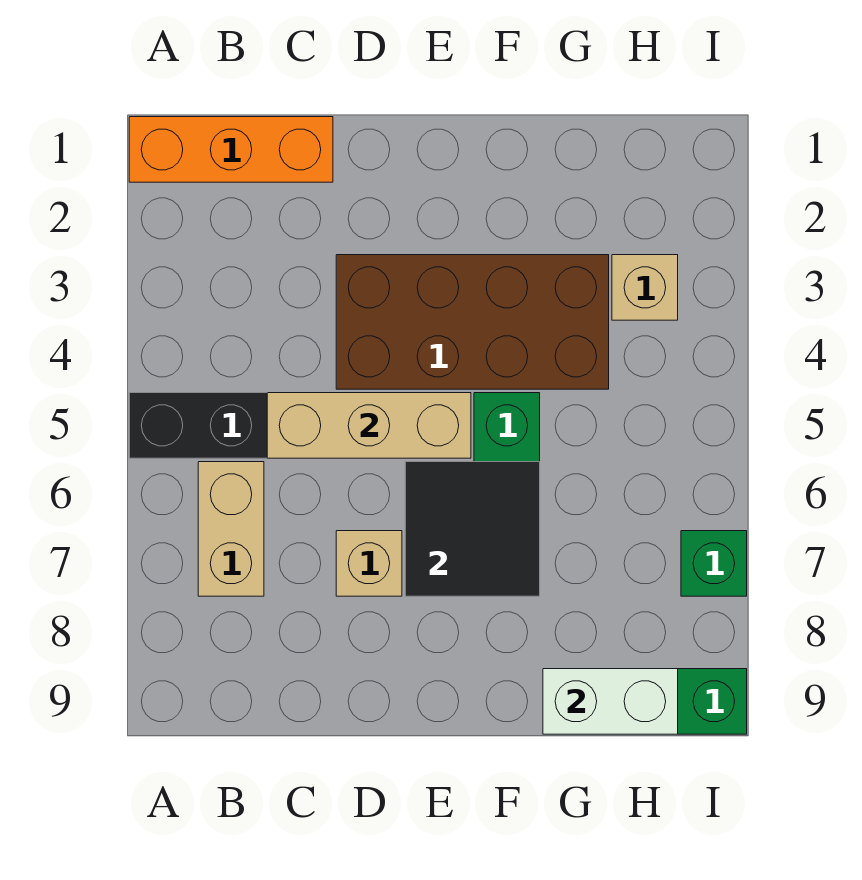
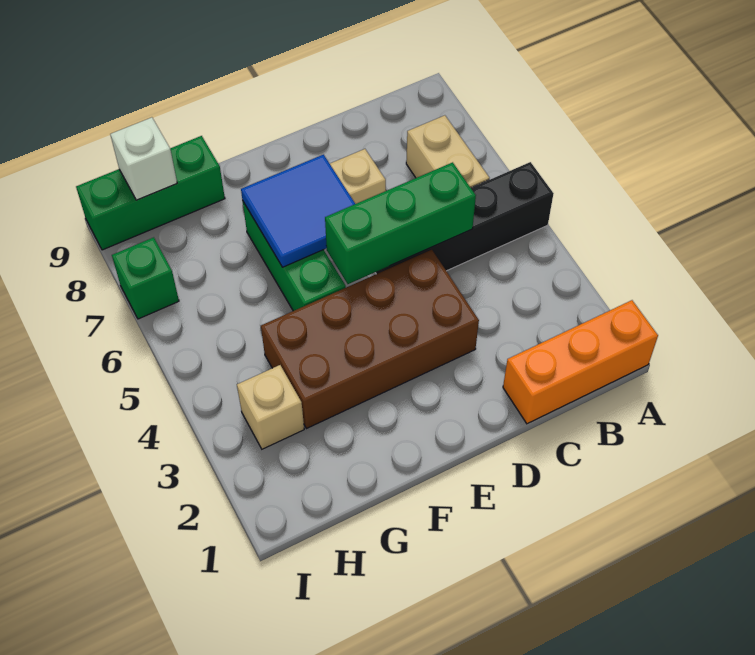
tan brick C5:E5 level 2 -> green brick C5:E5 level 2
black tile E6:F7 level 2 -> blue tile E6:F7 level 2
white brick G9:H9 level 2 -> white brick H9 level 2

